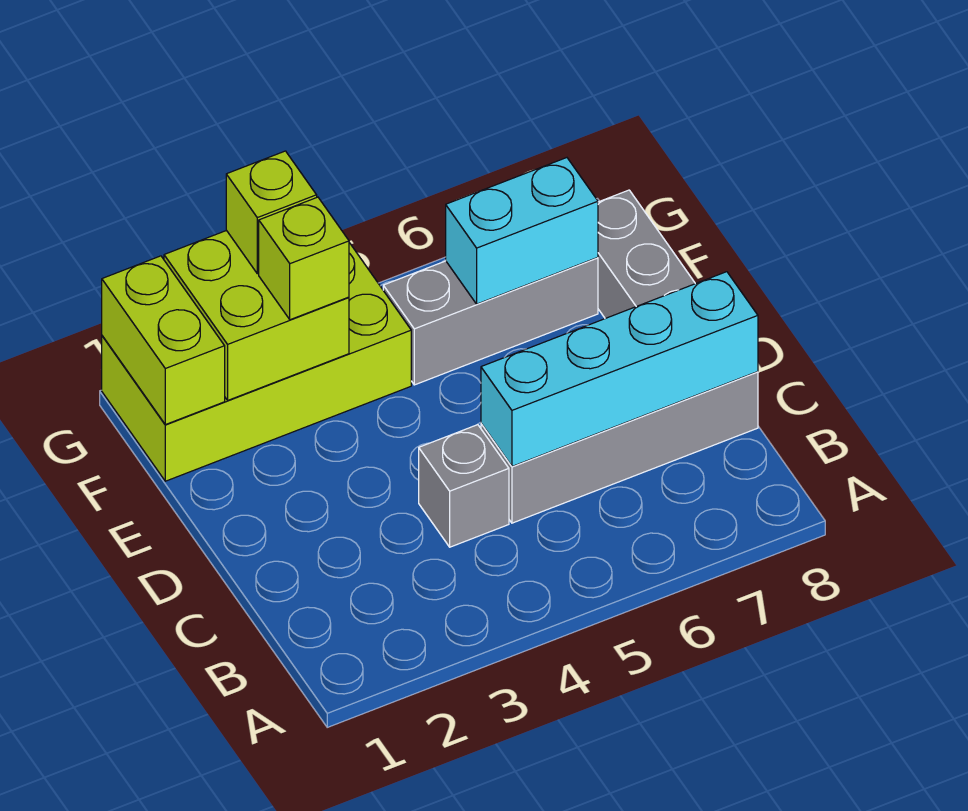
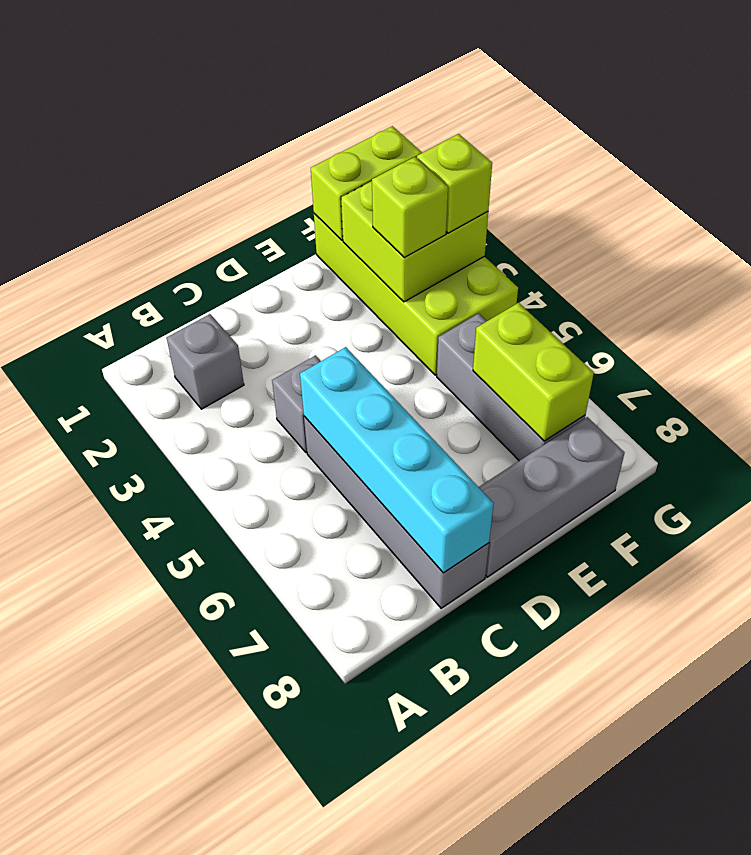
none -> grey brick B2 level 1
cyan brick F6:F7 level 2 -> lime brick F6:F7 level 2

